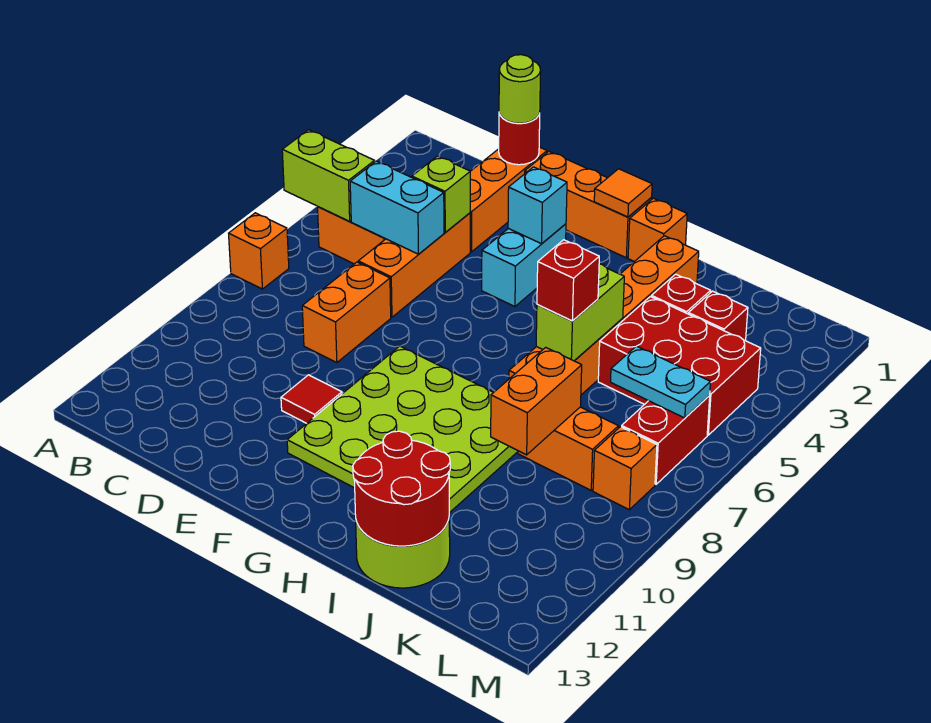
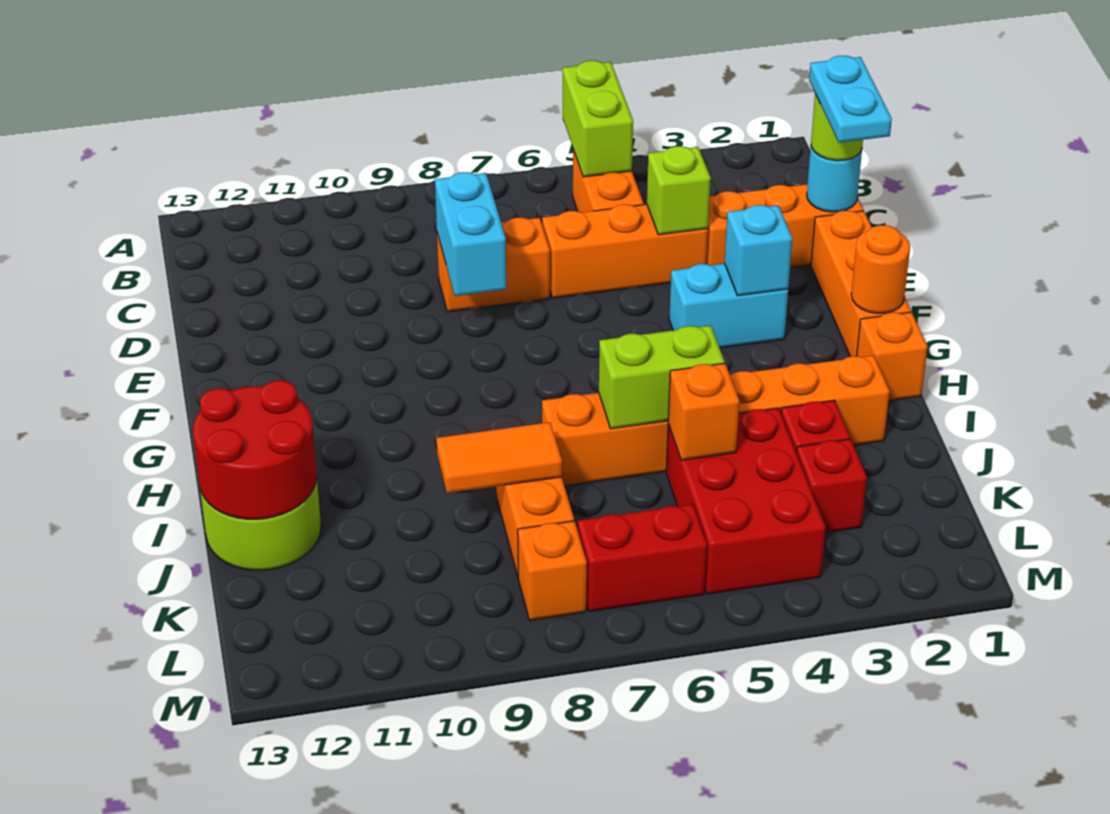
orange brick A7 level 1 -> orange brick J5 level 2
cyan brick C5:D5 level 2 -> cyan brick D8:E8 level 2
red round brick D1 level 2 -> cyan round brick D1 level 2
red tile E10 level 1 -> none
lime plate F8:I11 level 1 -> none
orange tile G1 level 2 -> orange round brick G1 level 2
red brick I6 level 3 -> none
orange brick J8:J9 level 2 -> orange tile J8:J9 level 2
cyan plate K6:L6 level 2 -> cyan plate D1:E1 level 4

